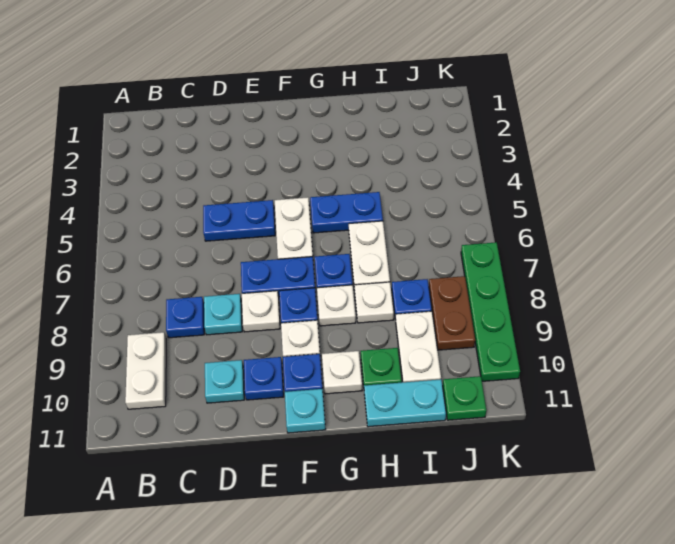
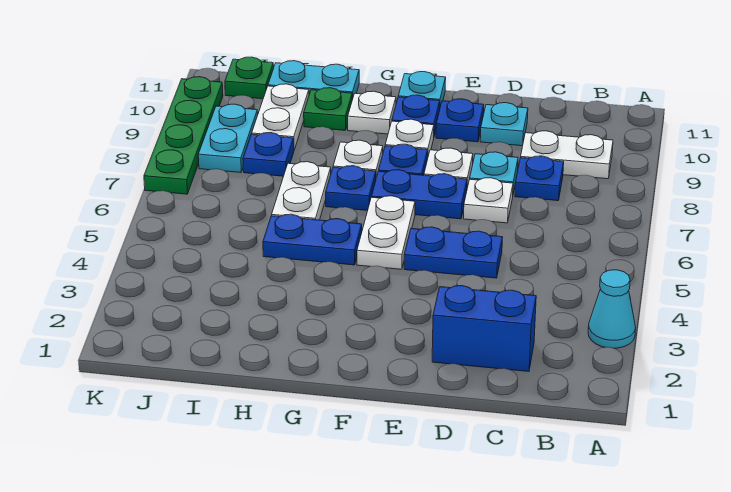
none -> cyan cone A3 level 1
white plate B9:B10 level 1 -> white plate B9:C9 level 1
none -> blue brick C2:D2 level 1
white plate H8 level 1 -> white plate D7 level 1
brown plate J8:J9 level 1 -> cyan plate J8:J9 level 1

